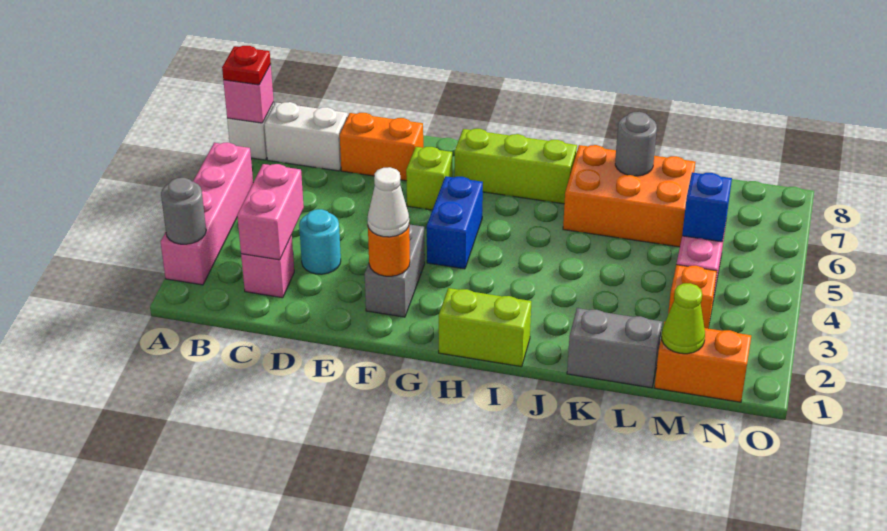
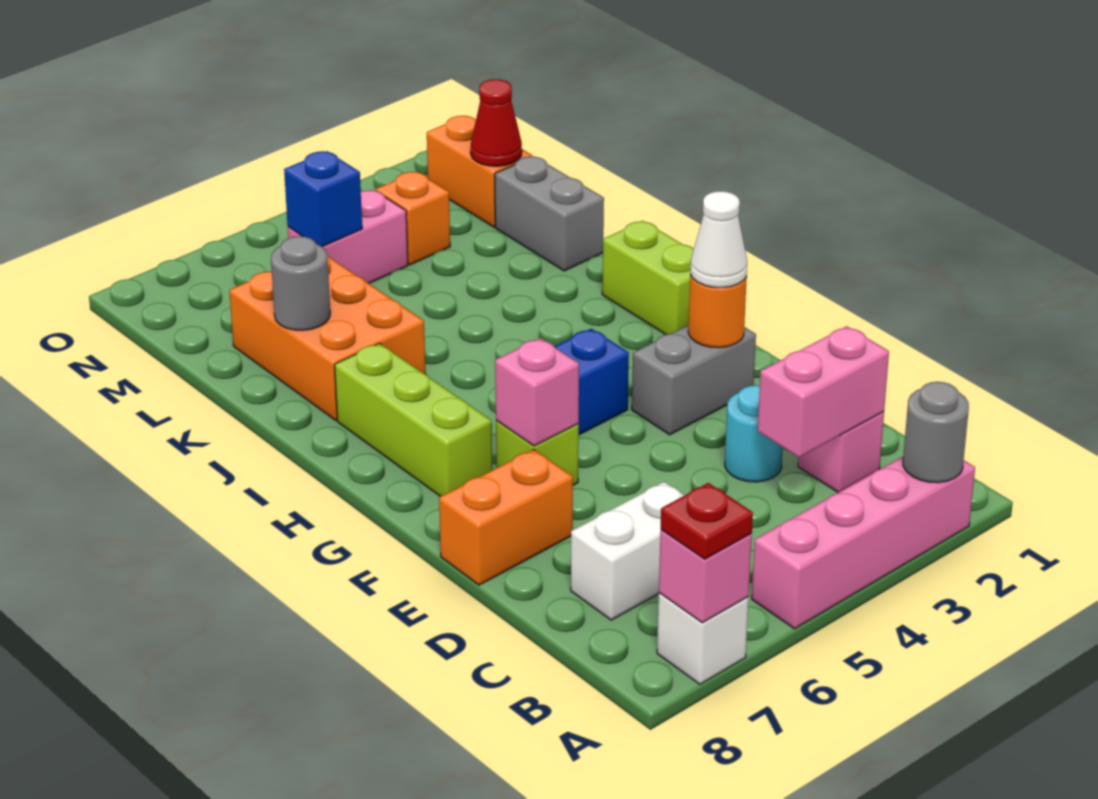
white brick B7:C7 level 1 -> white brick C6:C7 level 1
orange brick D7:E7 level 1 -> orange brick E7:E8 level 1
none -> pink brick F6 level 2
lime cone M1 level 2 -> red cone M1 level 2

